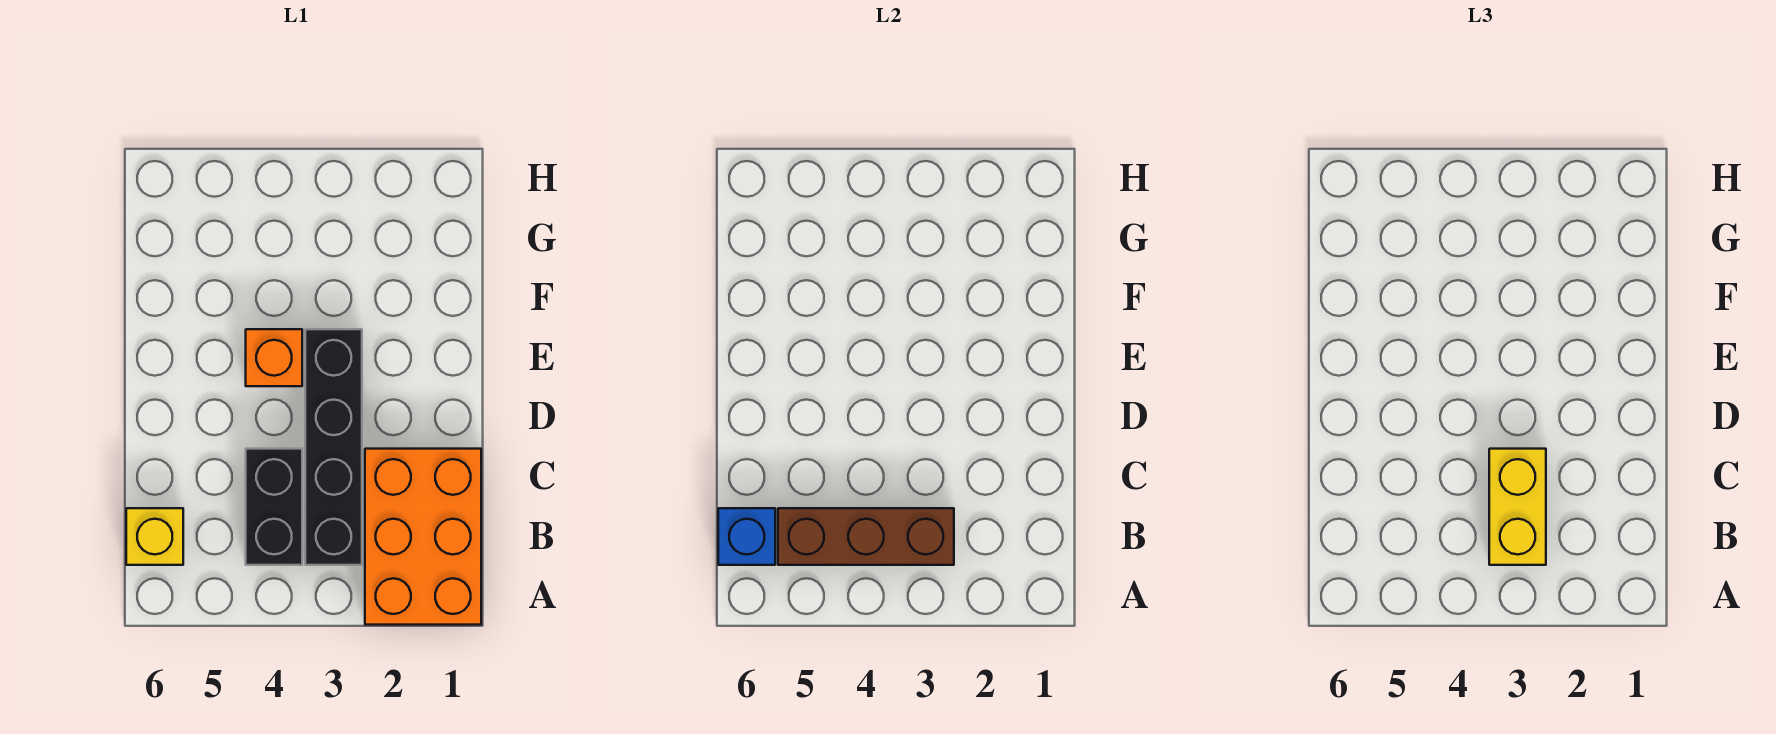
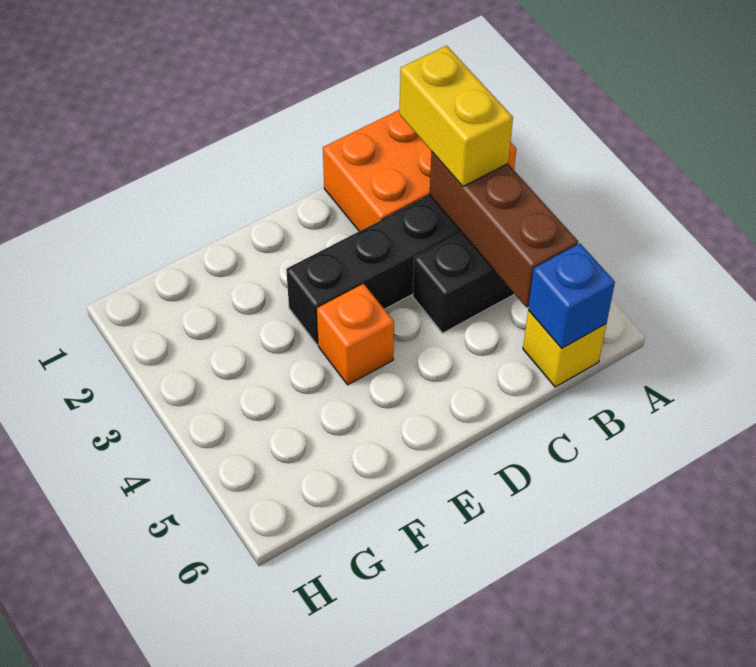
yellow brick B3:C3 level 3 -> yellow brick B2:B3 level 3

